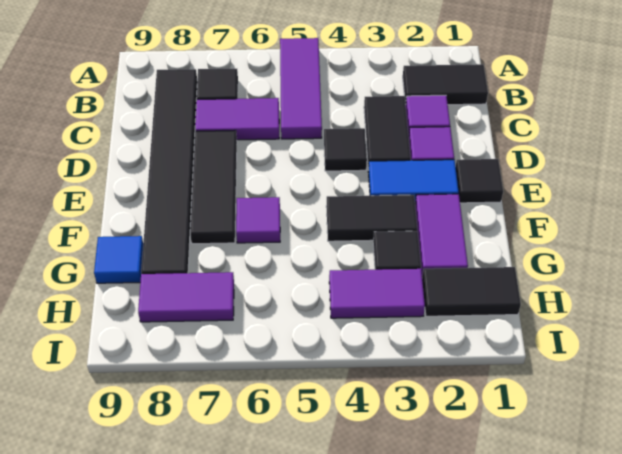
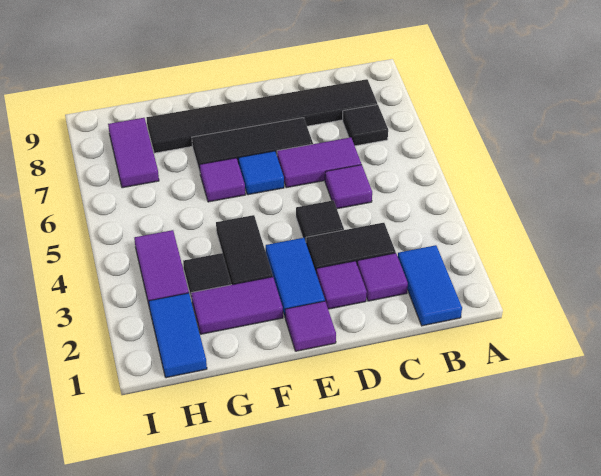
purple tile A5:C5 level 1 -> purple tile C5 level 1
black tile B1:B2 level 1 -> blue tile B1:B2 level 1
purple tile C6:C7 level 1 -> purple tile C6:D6 level 1
black tile E1 level 1 -> purple tile E1 level 1
blue tile G9 level 1 -> blue tile E6 level 1
black tile H1:H2 level 1 -> blue tile H1:H2 level 1

